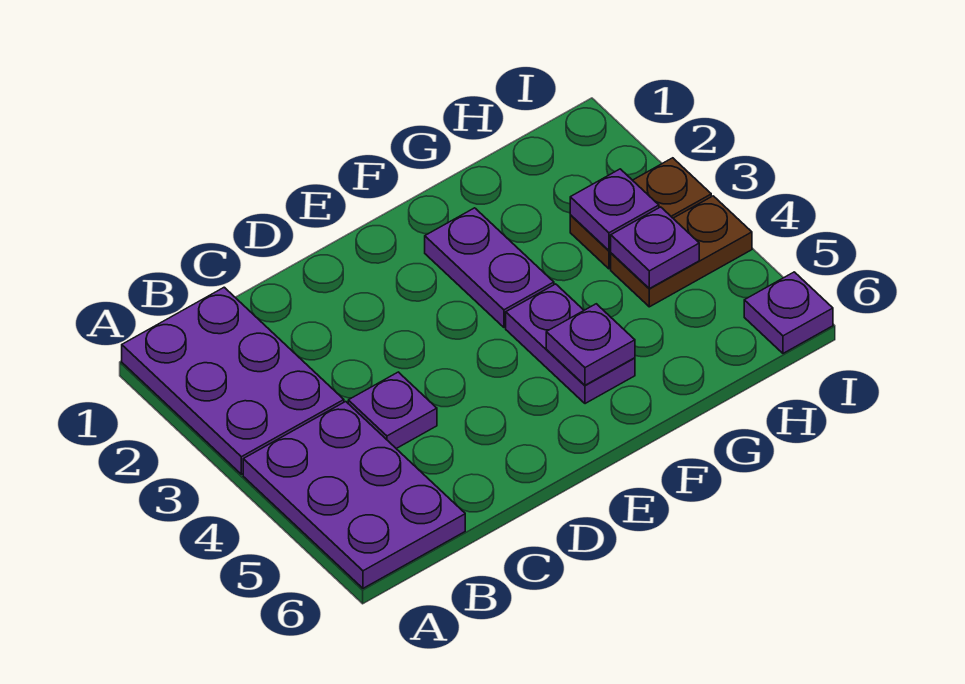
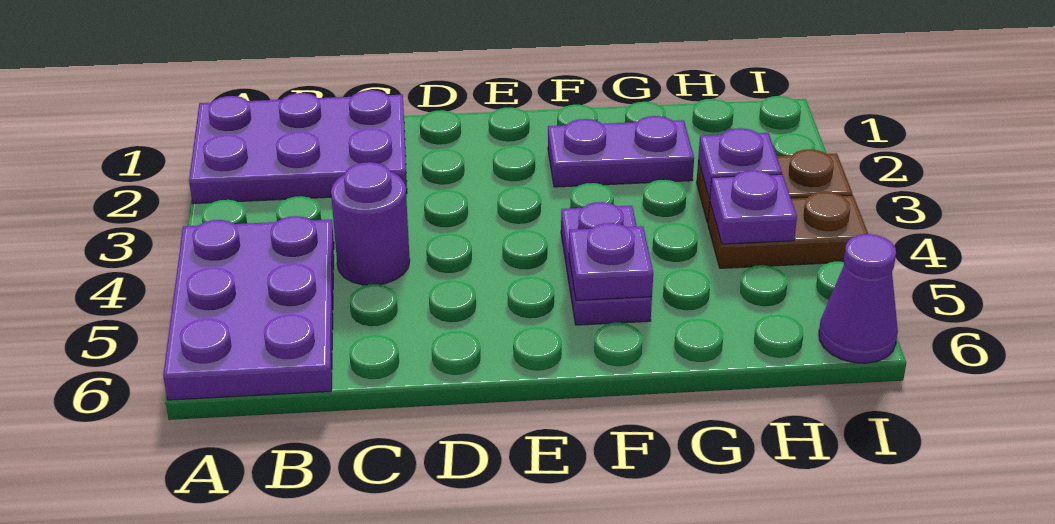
purple plate A1:B3 level 1 -> purple plate A1:C2 level 1
purple plate C4 level 1 -> purple round brick C4 level 1
purple plate F2:F3 level 1 -> purple plate F2:G2 level 1
purple plate I6 level 1 -> purple cone I6 level 1

